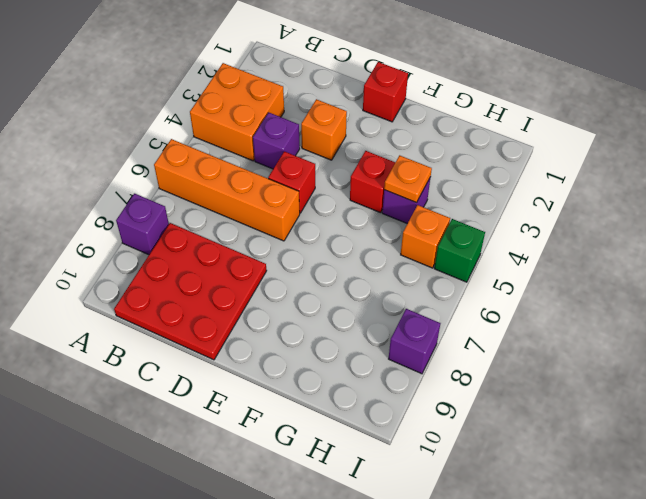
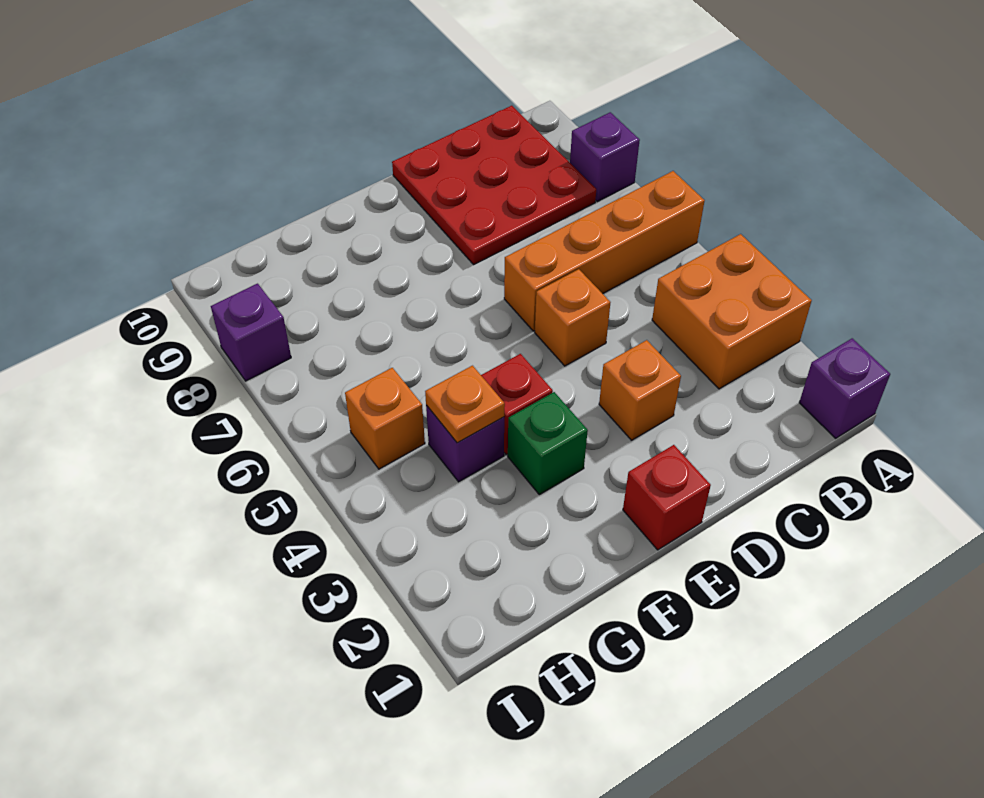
purple brick C4 level 1 -> purple brick A1 level 1
red brick D5 level 1 -> orange brick D5 level 1
green brick I5 level 1 -> green brick F3 level 1

